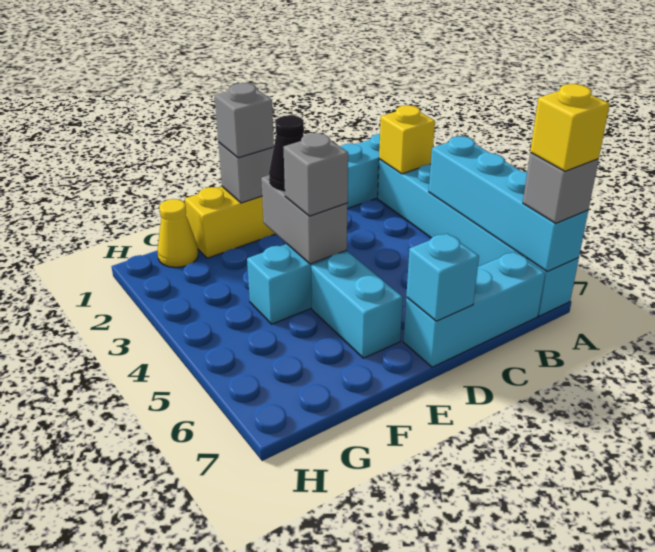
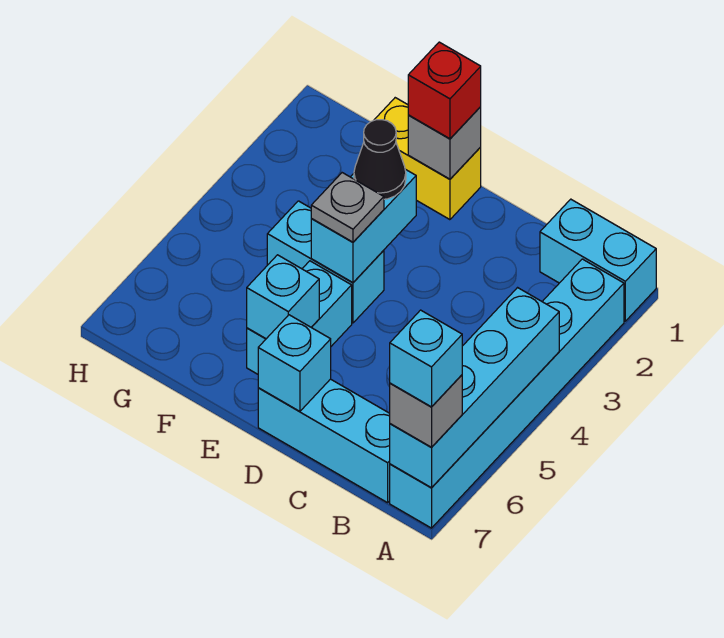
yellow brick A2 level 2 -> none
yellow brick A7 level 4 -> cyan brick A7 level 4
grey brick E1 level 3 -> red brick E1 level 3
grey brick E3:E4 level 2 -> cyan brick E3:E4 level 2
grey brick E4 level 3 -> grey plate E4 level 3
none -> cyan brick E6 level 2
yellow cone G1 level 1 -> none

